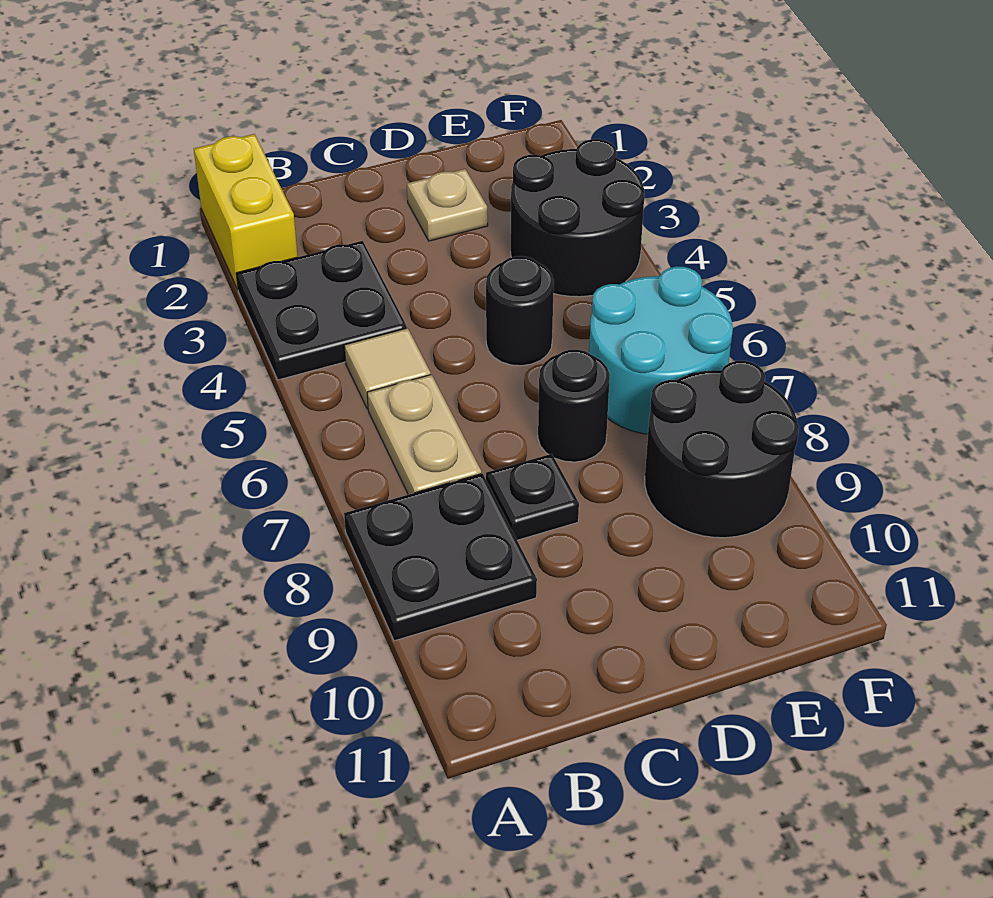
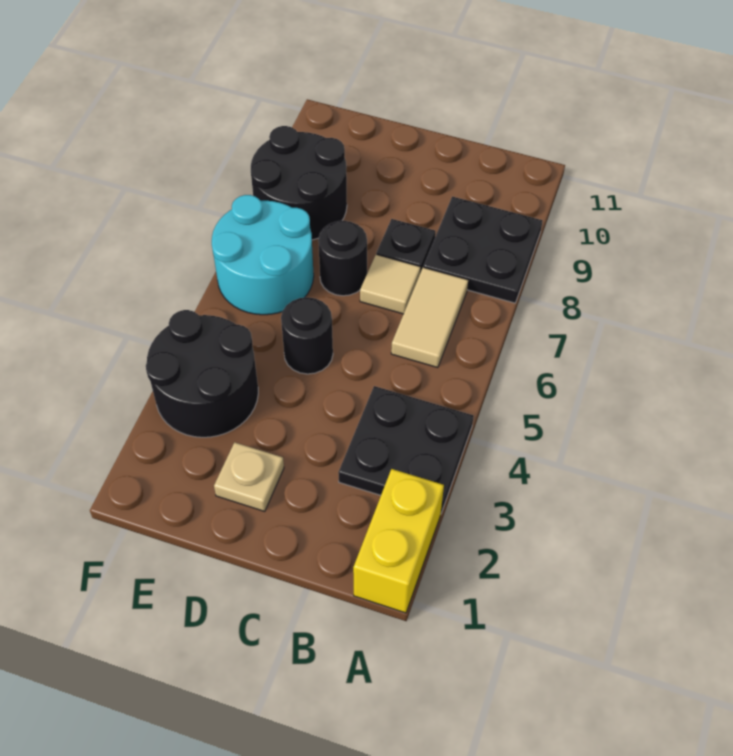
tan tile B5 level 1 -> tan tile C7 level 1
tan plate B6:B7 level 1 -> tan tile B6:B7 level 1

